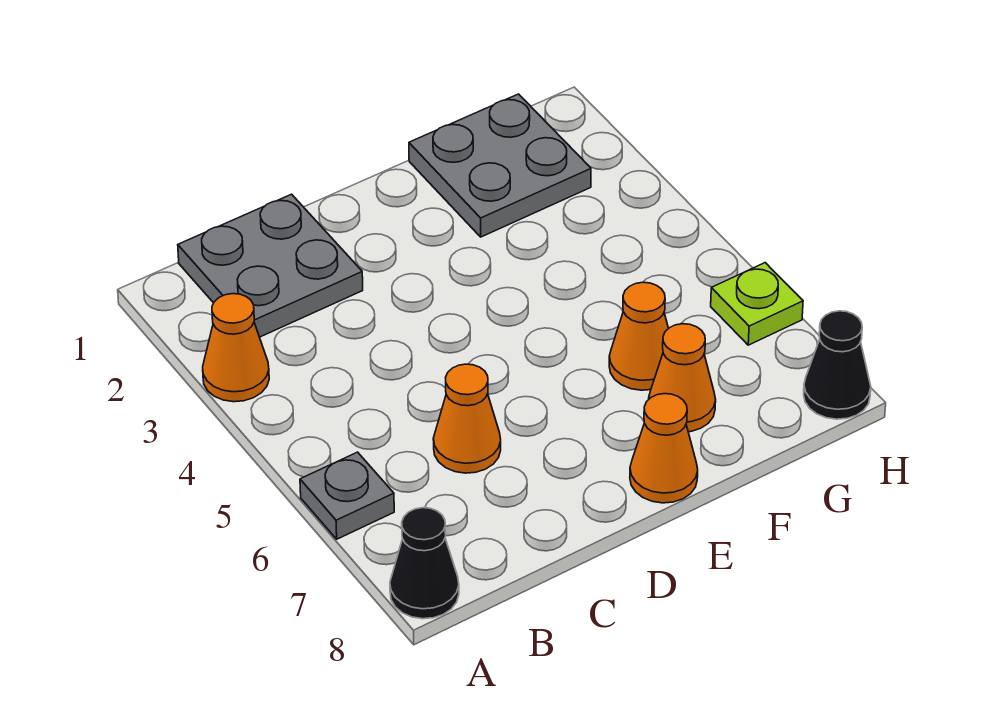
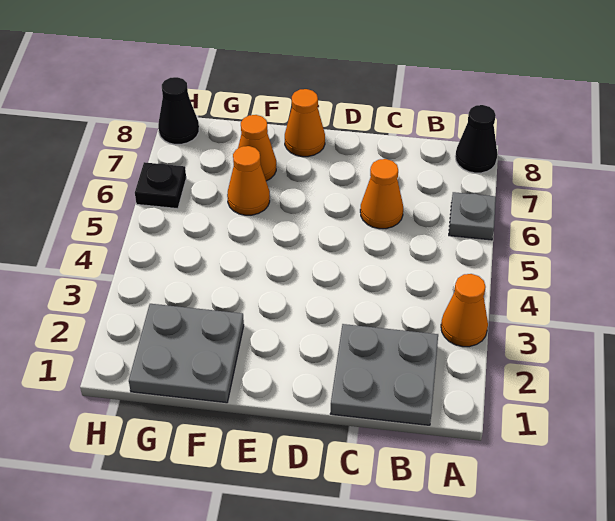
lime plate H6 level 1 -> black plate H6 level 1

